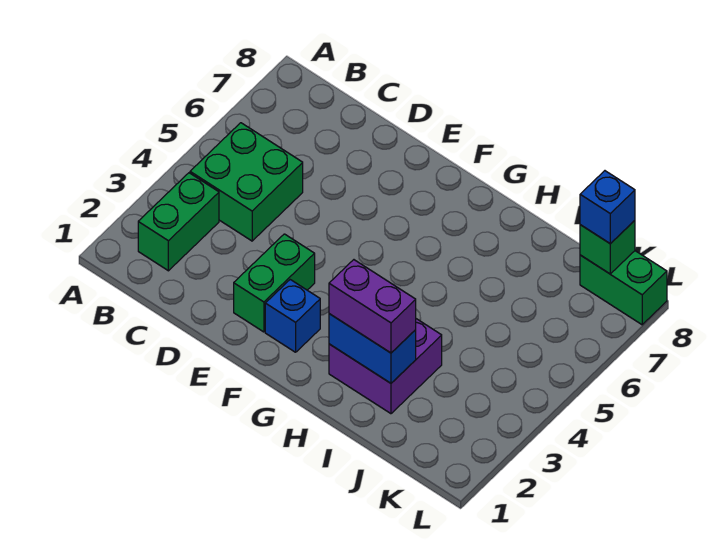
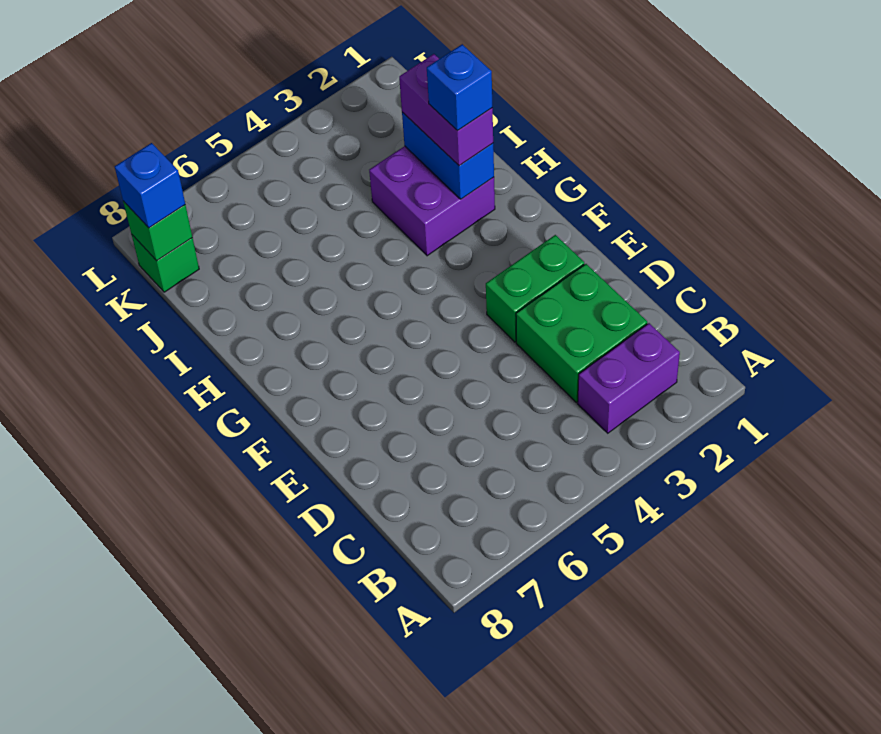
green brick B2:B3 level 1 -> purple brick B2:B3 level 1
green brick B4:C5 level 1 -> green brick C2:D3 level 1
blue brick F2 level 1 -> blue brick H2 level 4
green brick K8:L8 level 1 -> green brick K8 level 1

